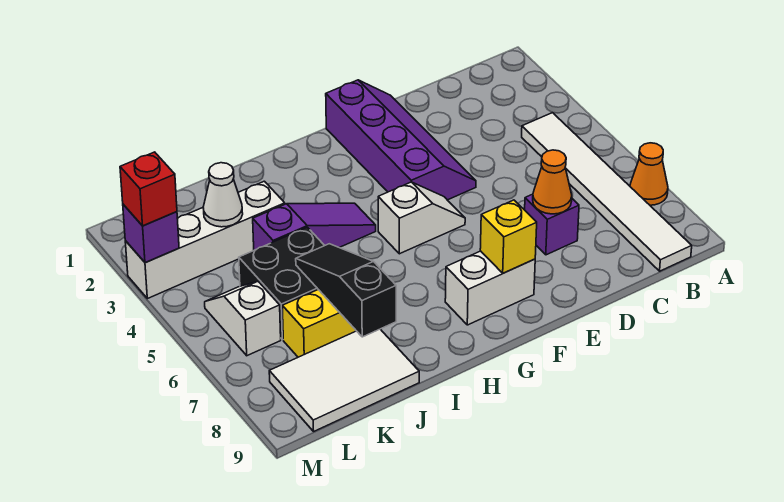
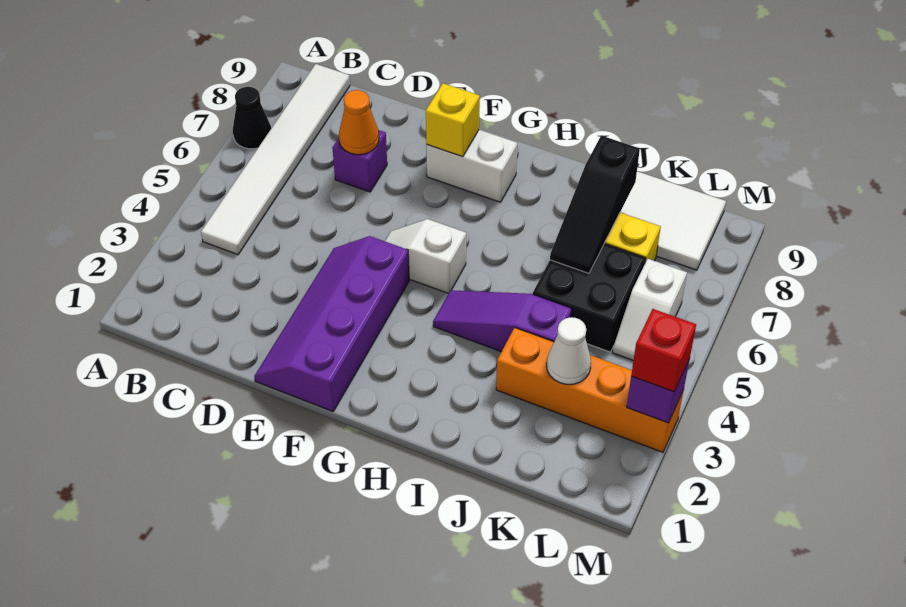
orange cone A7 level 1 -> black cone A7 level 1
white brick J3:M3 level 1 -> orange brick J3:M3 level 1

